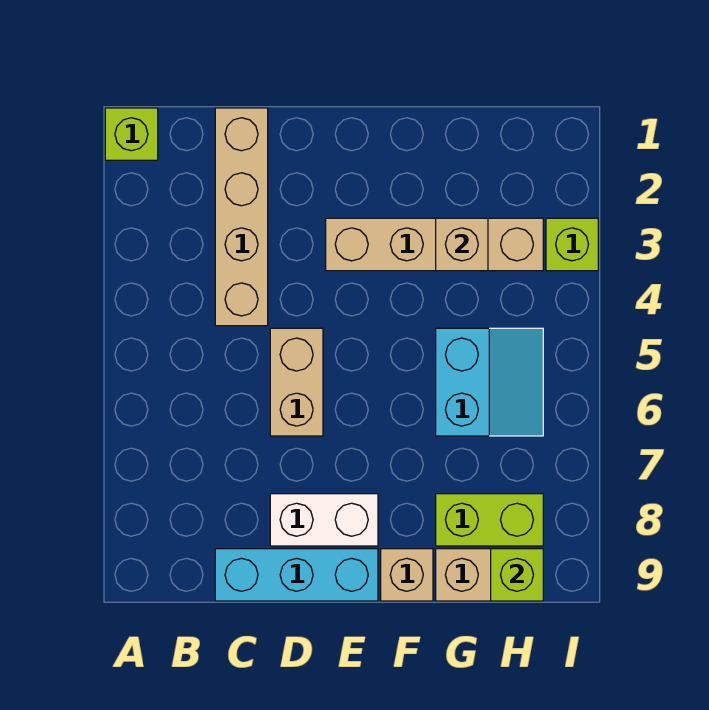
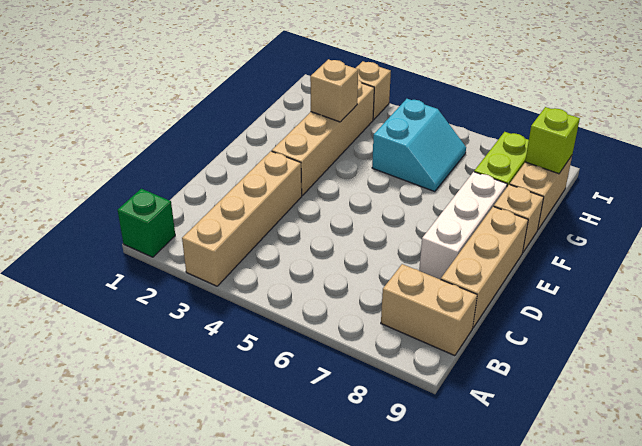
lime brick A1 level 1 -> green brick A1 level 1
tan brick C1:C4 level 1 -> tan brick A3:D3 level 1
cyan brick C9:E9 level 1 -> tan brick C9:E9 level 1
tan brick D5:D6 level 1 -> tan brick B8:B9 level 1
white brick D8:E8 level 1 -> white brick D8:F8 level 1
cyan slope G5:H6 level 1 top G -> cyan slope G5:H6 level 1 top 5
lime brick I3 level 1 -> tan brick I3 level 1

